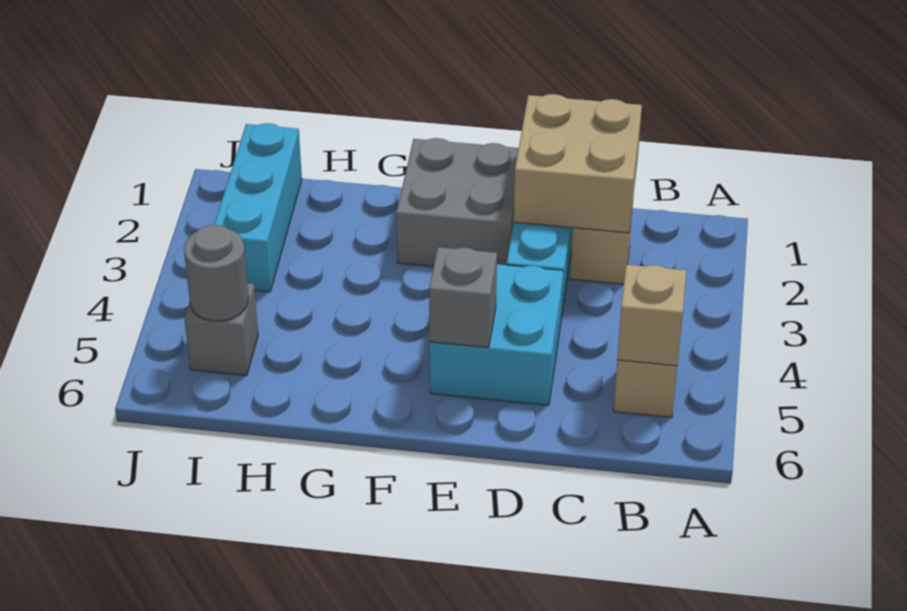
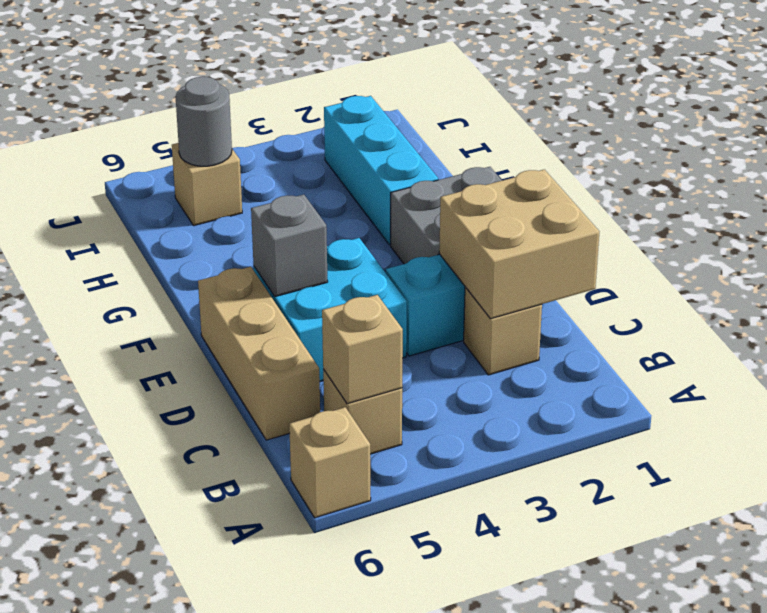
none -> tan brick A6 level 1
none -> tan brick C6:E6 level 1
cyan brick I1:I3 level 1 -> cyan brick G2:I2 level 1
grey brick I5 level 1 -> tan brick I5 level 1

